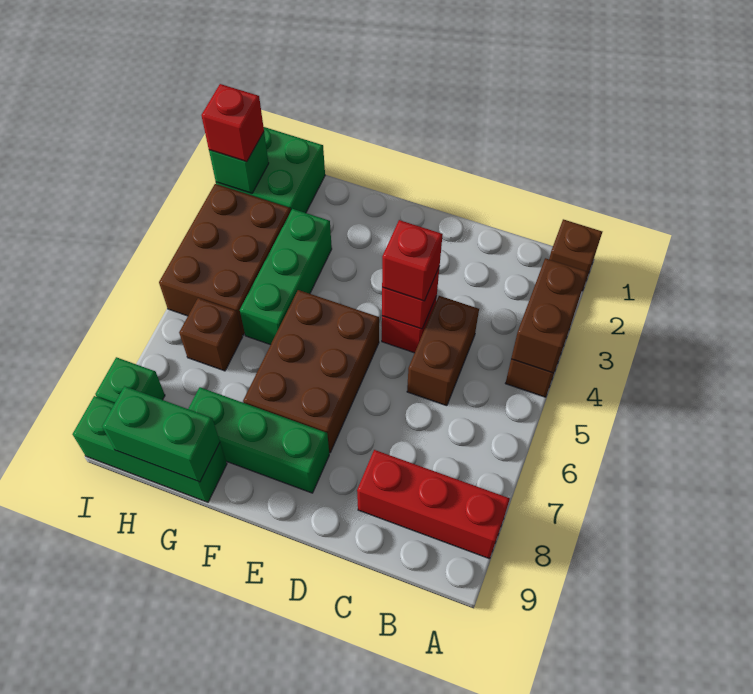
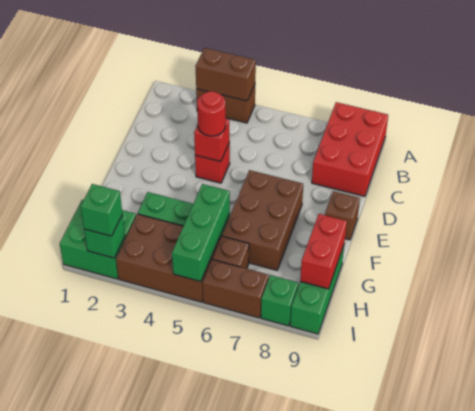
brown brick A1 level 1 -> brown brick E9 level 1
red brick A8:C8 level 1 -> red brick A8:C9 level 1
brown brick C4:C5 level 1 -> brown brick I6:I7 level 1
red brick D4 level 3 -> red round brick D4 level 3
brown brick E5:F7 level 1 -> brown brick E6:G7 level 1
green brick E8:G8 level 1 -> green brick G5:I5 level 2
green brick G9:H9 level 2 -> red brick G9:H9 level 2
red brick I2 level 3 -> green brick I2 level 3

